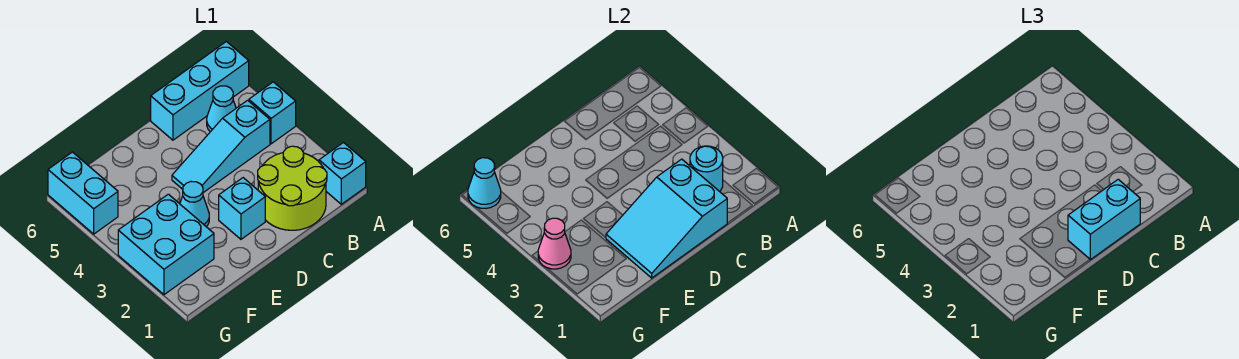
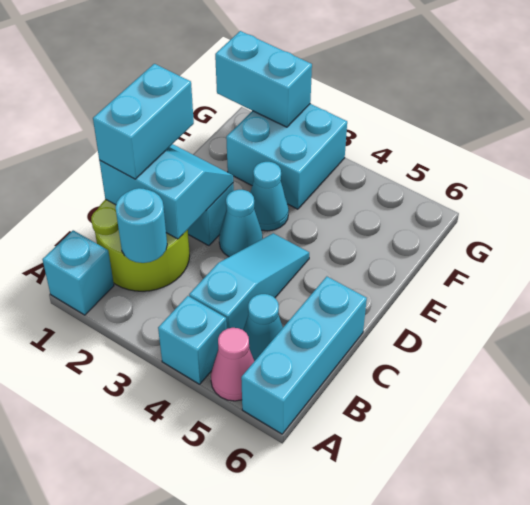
cyan slope C1:E2 level 2 top C -> cyan slope C1:D2 level 2 top C
pink cone G3 level 2 -> pink cone A5 level 1
cyan brick G5:G6 level 1 -> cyan brick G1:G2 level 2
cyan cone G6 level 2 -> cyan cone D3 level 1

